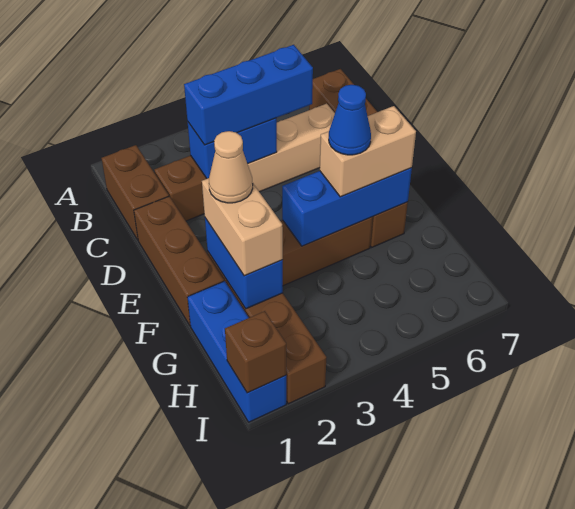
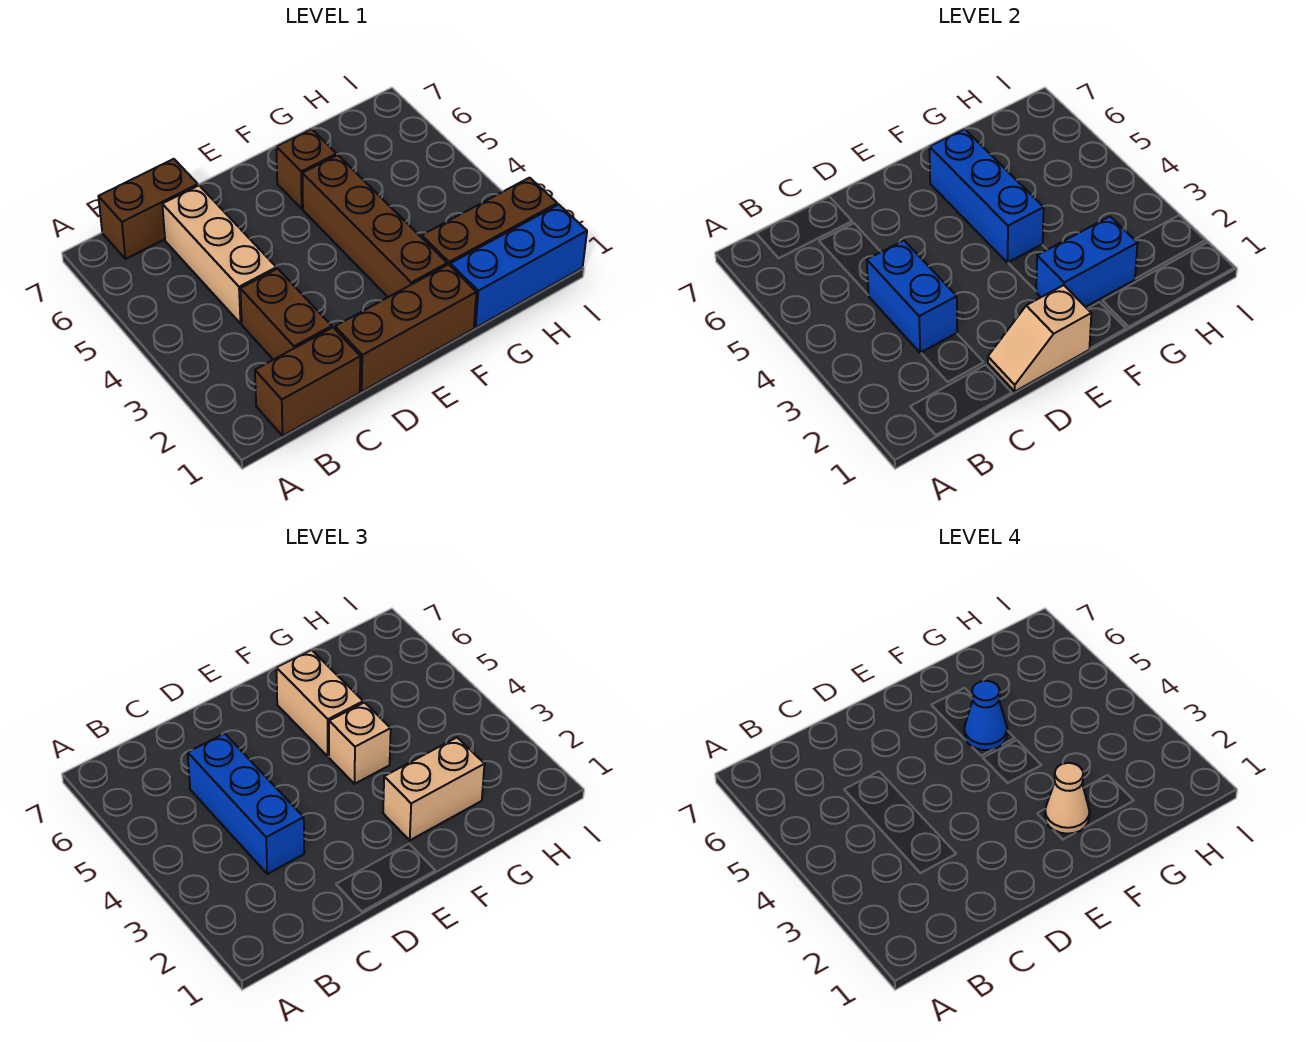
none -> tan slope D1:E1 level 2 top E
none -> tan brick F4 level 3
brown brick I1 level 2 -> none

